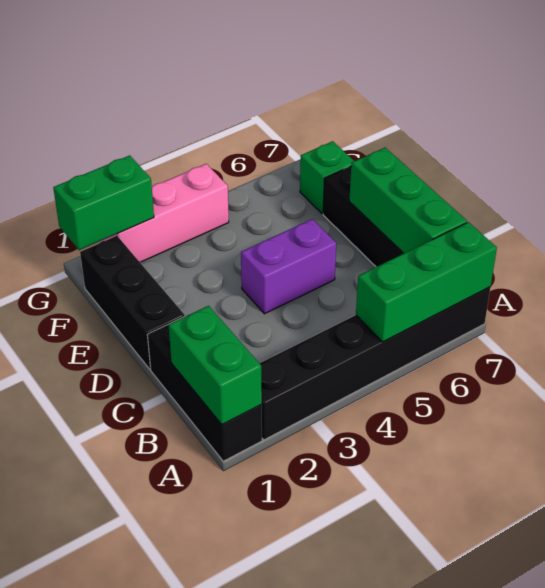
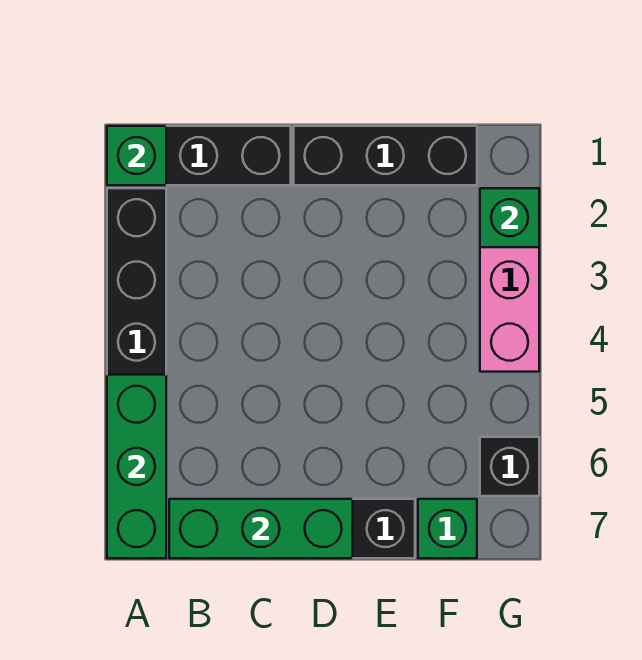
green brick A1:B1 level 2 -> green brick A1 level 2
purple brick D4:D5 level 1 -> none
green brick G1:G2 level 2 -> green brick G2 level 2
none -> black brick G6 level 1

